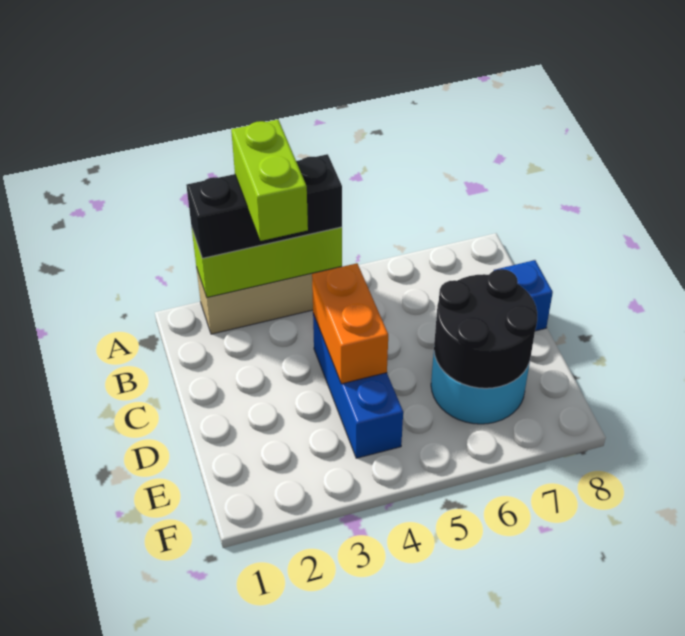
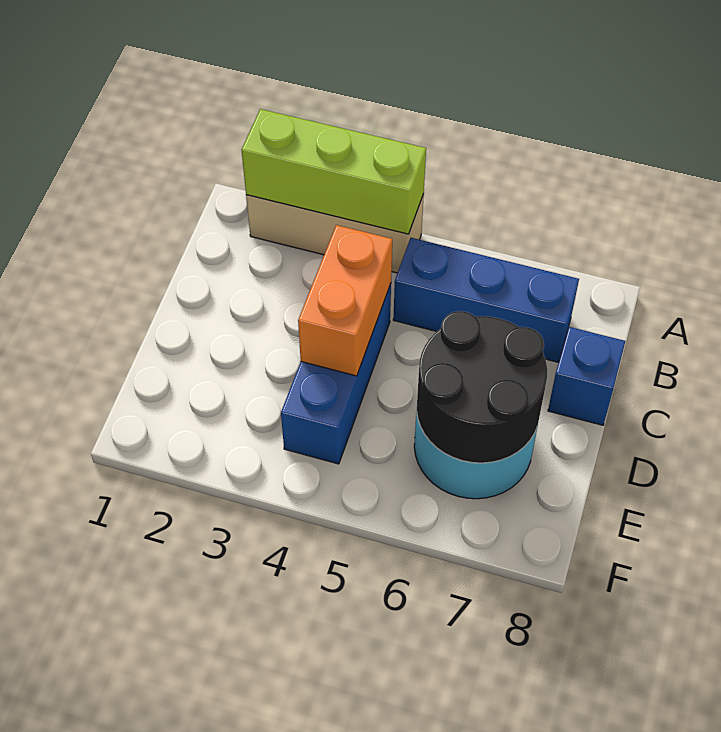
black brick A2:A4 level 3 -> none
lime brick A3:B3 level 4 -> none
none -> blue brick B5:B7 level 1

